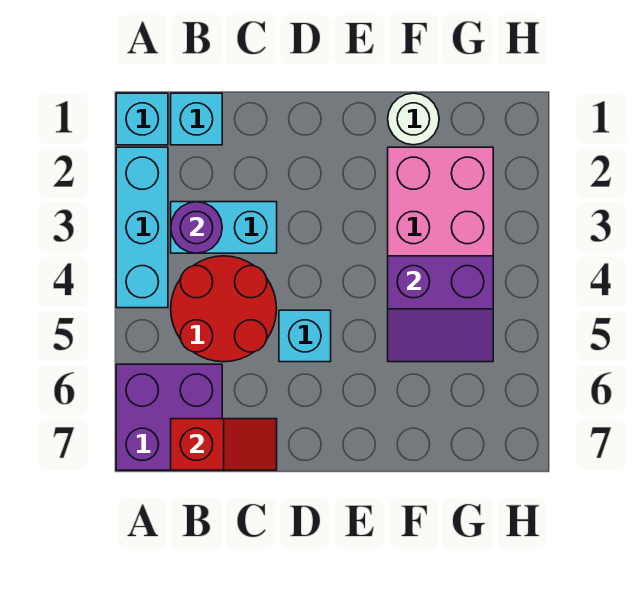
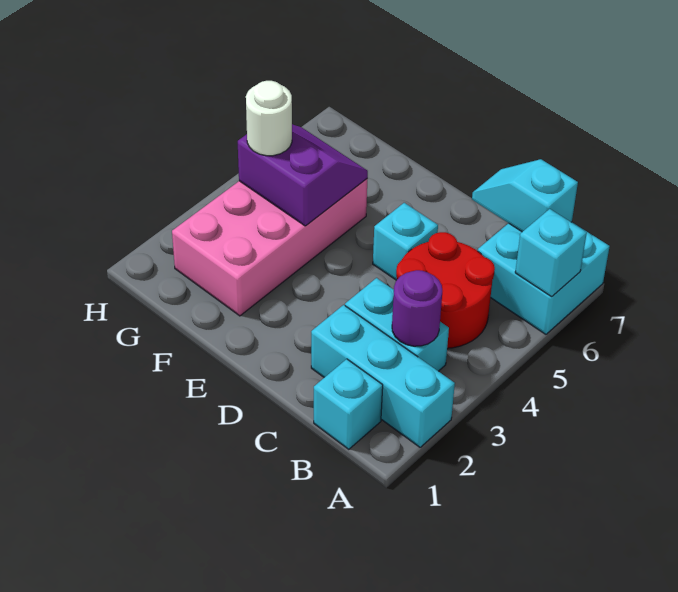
cyan brick A1 level 1 -> cyan brick A6 level 2
cyan brick A2:A4 level 1 -> cyan brick A2:C2 level 1
purple brick A6:B7 level 1 -> cyan brick A6:B7 level 1
red slope B7:C7 level 2 top B -> cyan slope B7:C7 level 2 top B
white round brick F1 level 1 -> white round brick G4 level 3

